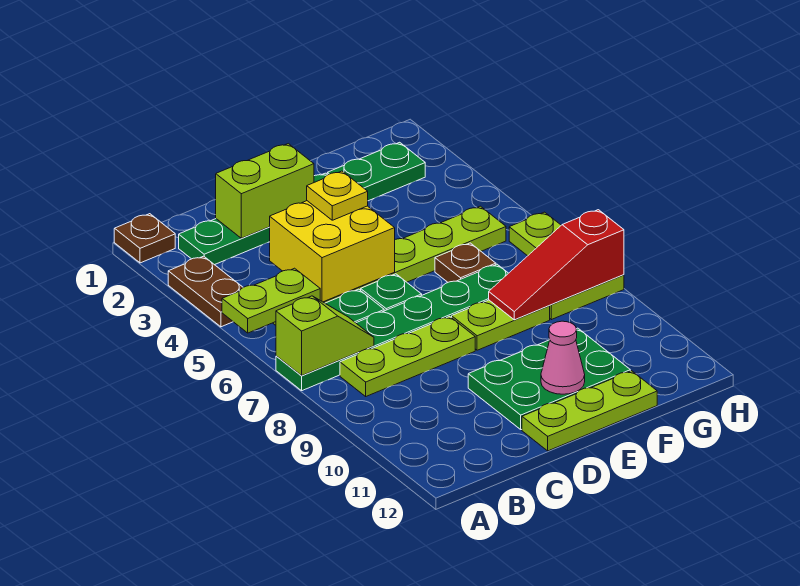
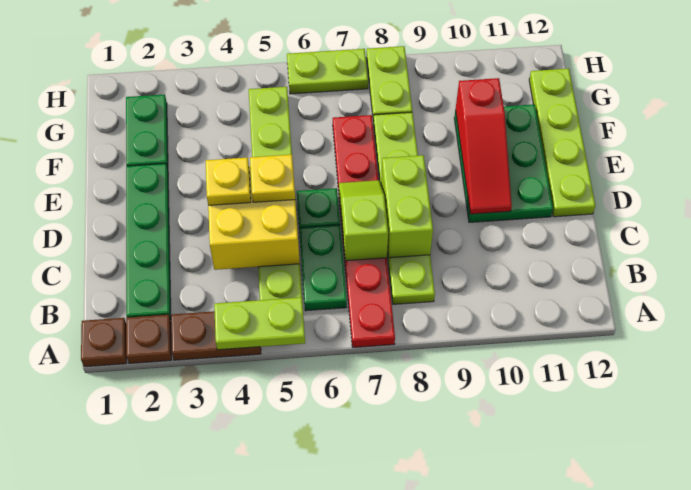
lime plate A5:B5 level 2 -> lime plate A4:A5 level 2
green plate A7:F7 level 1 -> red plate A7:F7 level 1
lime slope A7:B7 level 2 top A -> lime slope C7:D7 level 2 top C
lime brick C2:D2 level 2 -> lime brick C8:D8 level 2
none -> yellow plate D5 level 3
lime plate D12:F12 level 1 -> lime plate D12:G12 level 1
pink cone E11 level 2 -> none
brown plate F6 level 1 -> brown plate A2 level 1
red slope F8:H8 level 2 top H -> red slope D10:F10 level 2 top F

